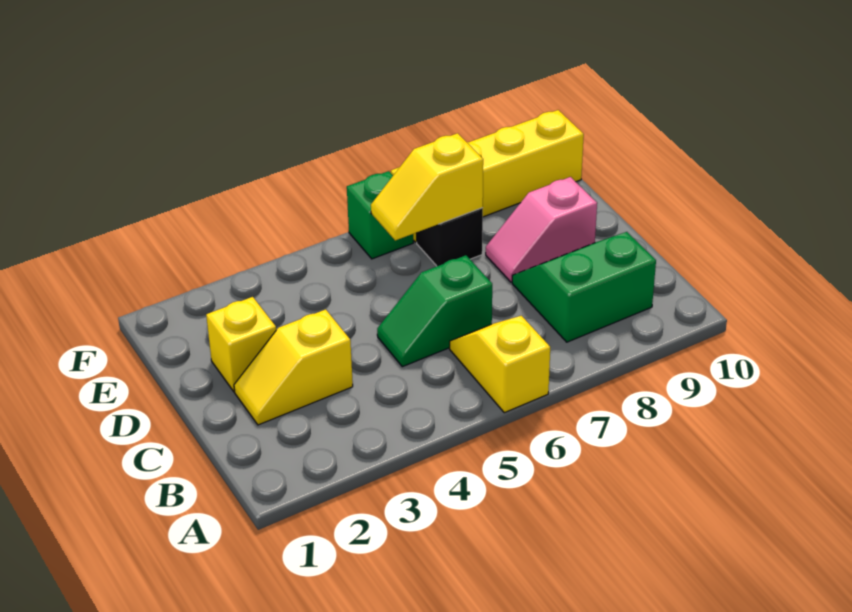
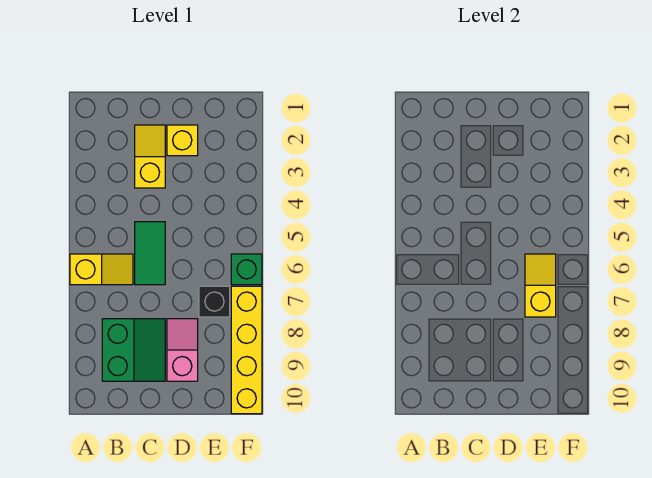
green slope C5:C6 level 1 top 6 -> green tile C5:C6 level 1

